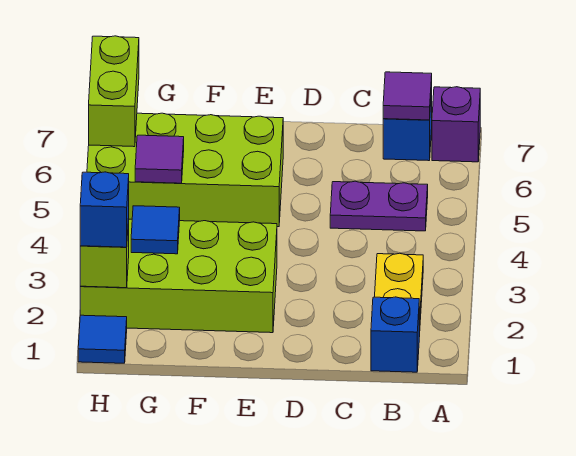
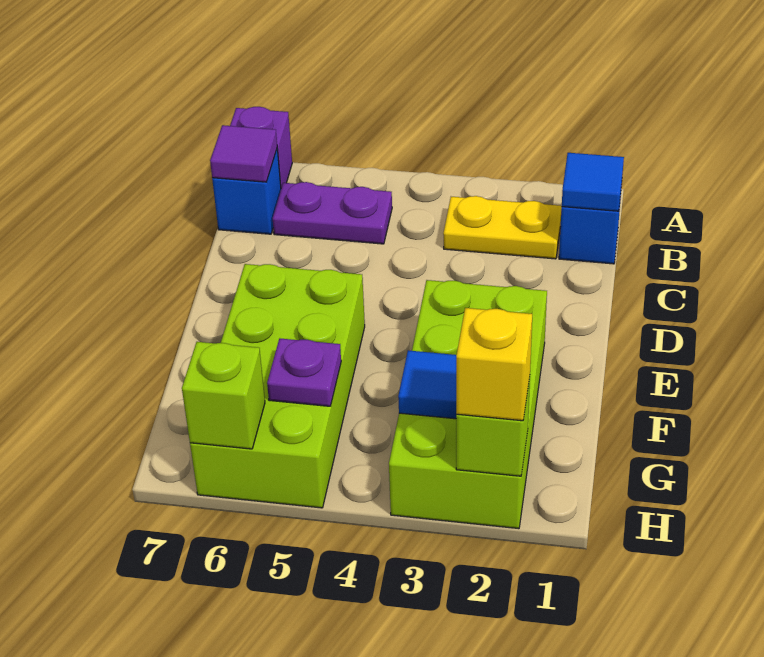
purple plate B5:C5 level 1 -> purple plate B5:B6 level 1
purple tile G5 level 2 -> purple plate G5 level 2
blue tile H1 level 1 -> blue tile B1 level 2
blue brick H2 level 3 -> yellow brick H2 level 3
lime brick H6:H7 level 2 -> lime brick H6 level 2

